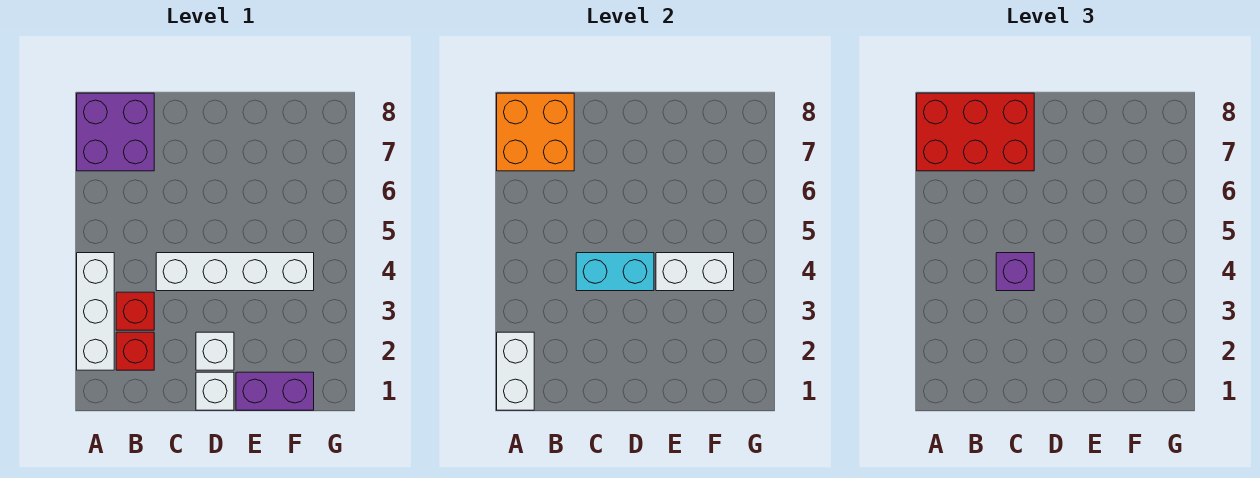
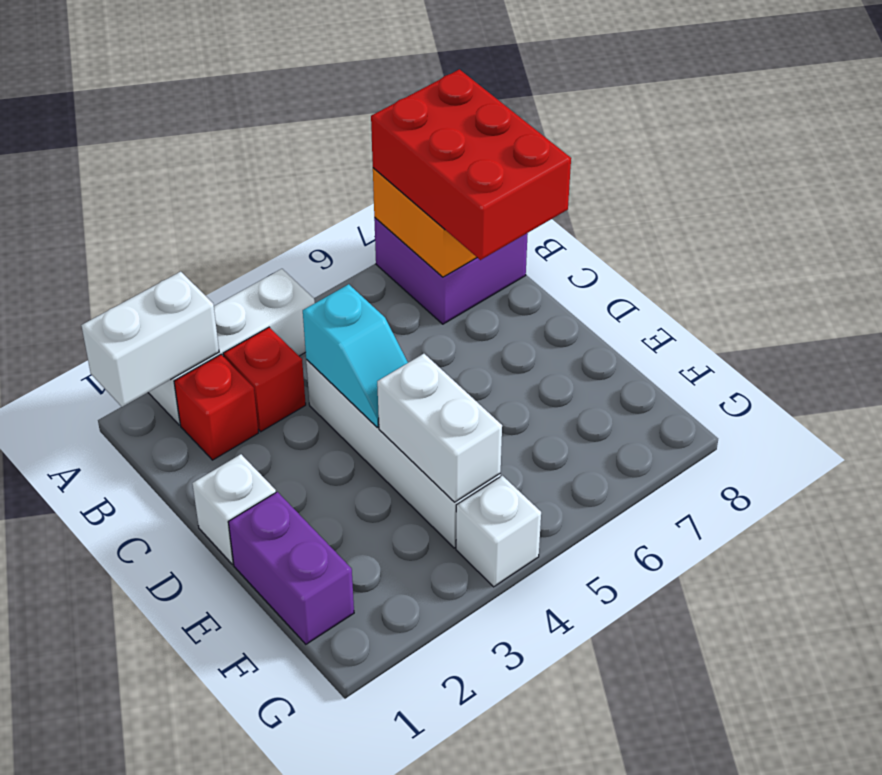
cyan brick C4:D4 level 2 -> cyan slope C4:D4 level 2 top C
purple brick C4 level 3 -> none
white brick D2 level 1 -> white brick G4 level 1

